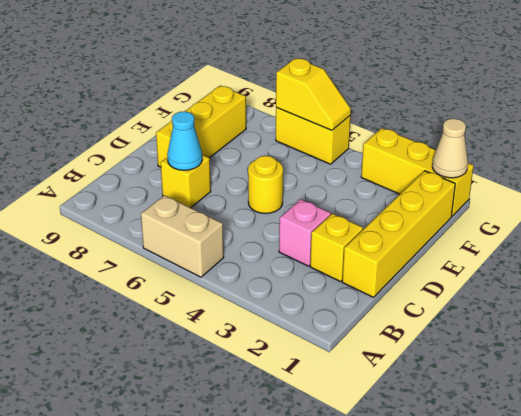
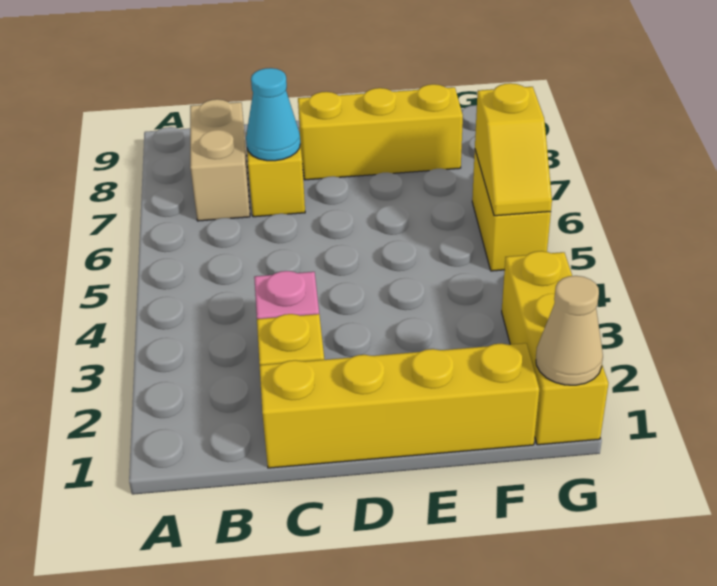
tan brick A5:A6 level 1 -> tan brick B7:B8 level 1
yellow round brick D5 level 1 -> none

